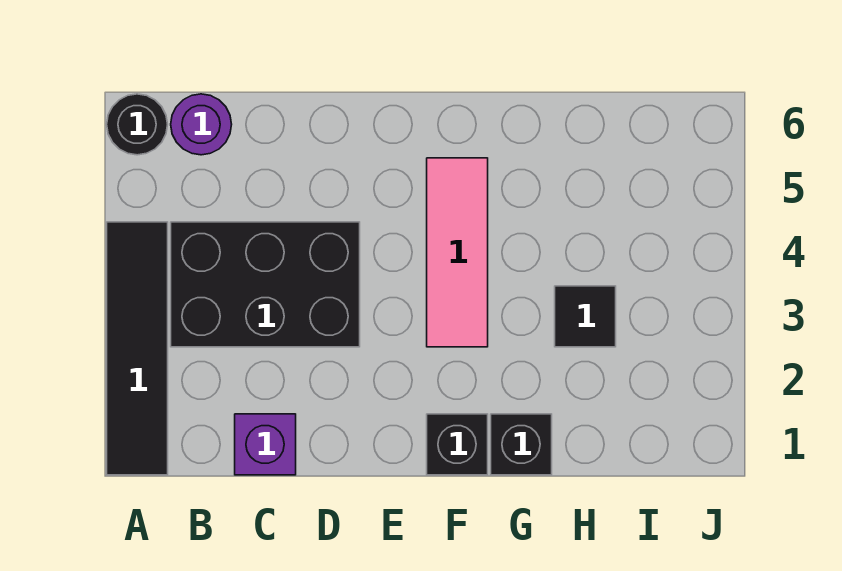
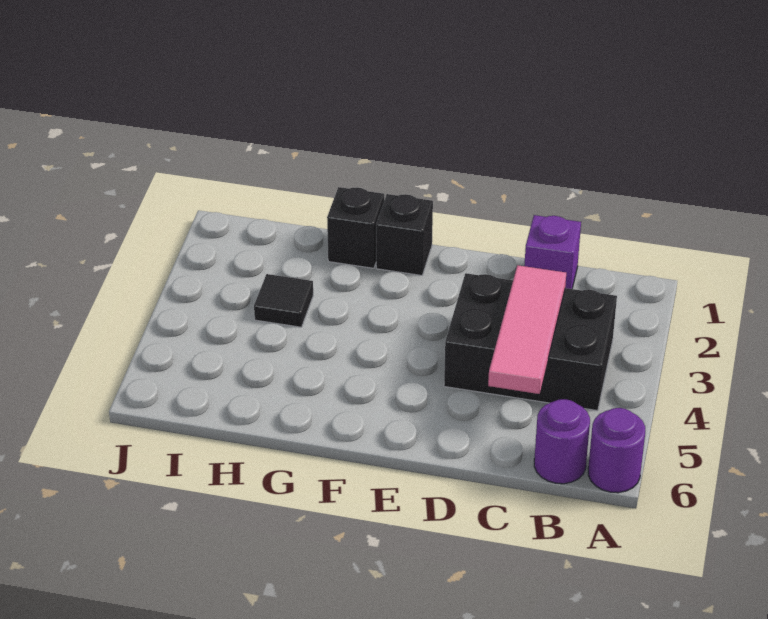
black tile A1:A4 level 1 -> none
black round brick A6 level 1 -> purple round brick A6 level 1
pink tile F3:F5 level 1 -> pink tile C3:C5 level 2

